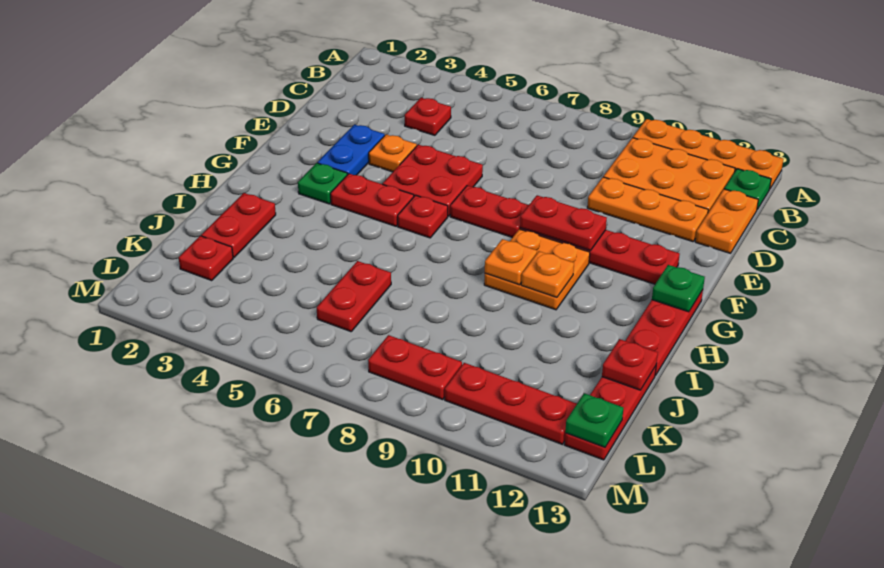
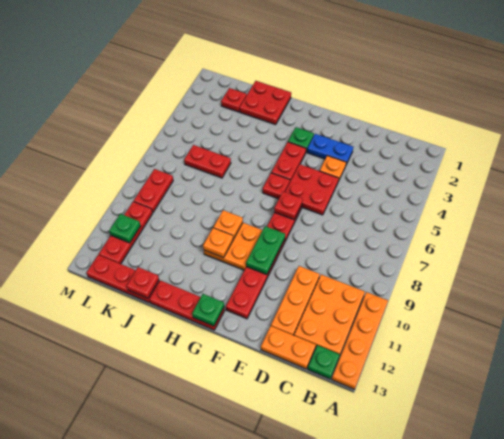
red plate C4 level 1 -> red plate F7 level 2
red plate F9:F10 level 2 -> green plate F9:F10 level 2
red plate I2:J2 level 1 -> red plate I1:J2 level 1
green plate L13 level 2 -> green plate L11 level 2

